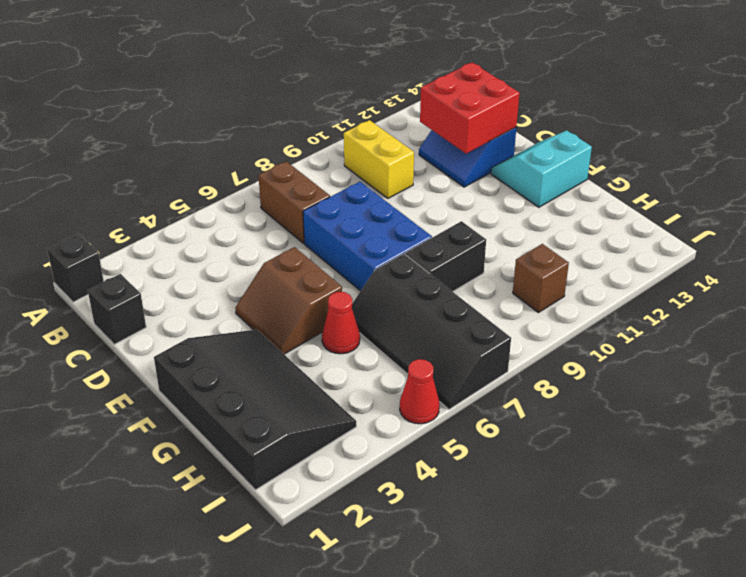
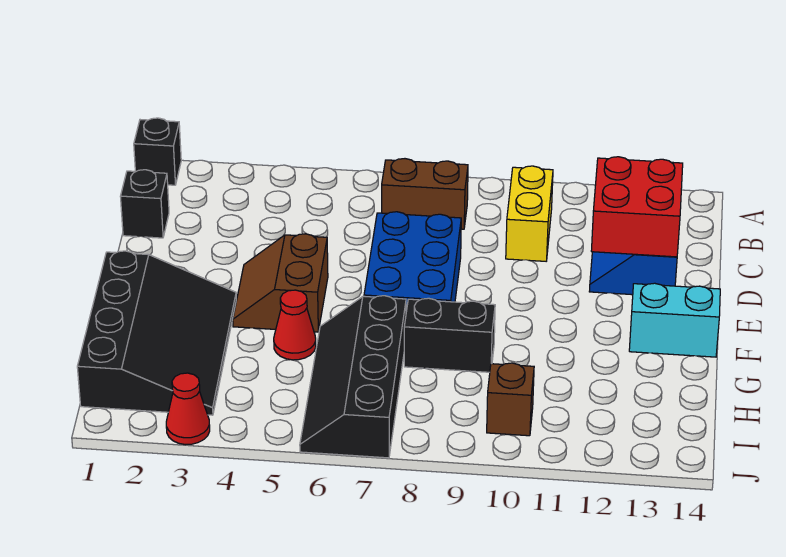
brown brick B7:C7 level 1 -> brown brick B7:B8 level 1
red cone J5 level 1 -> red cone J3 level 1

